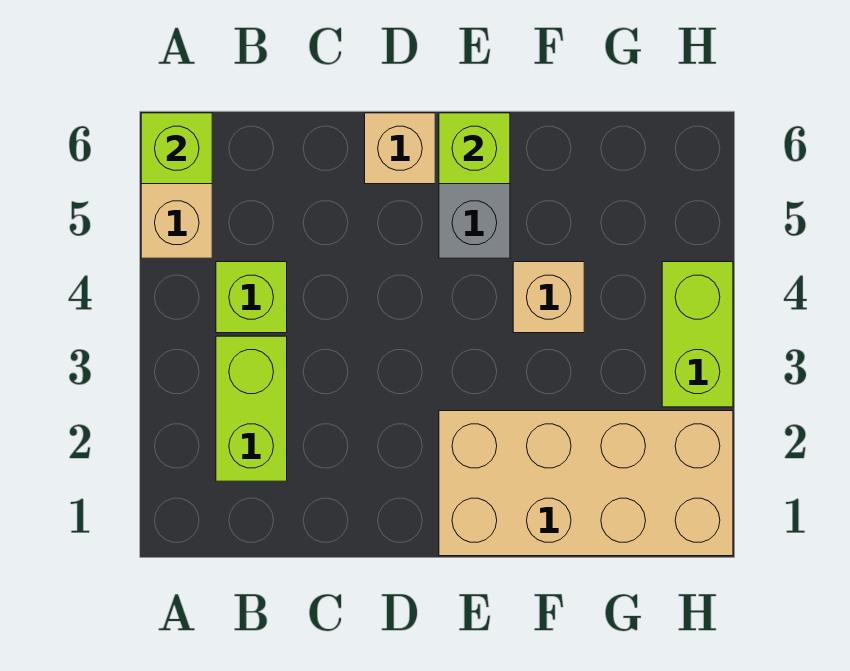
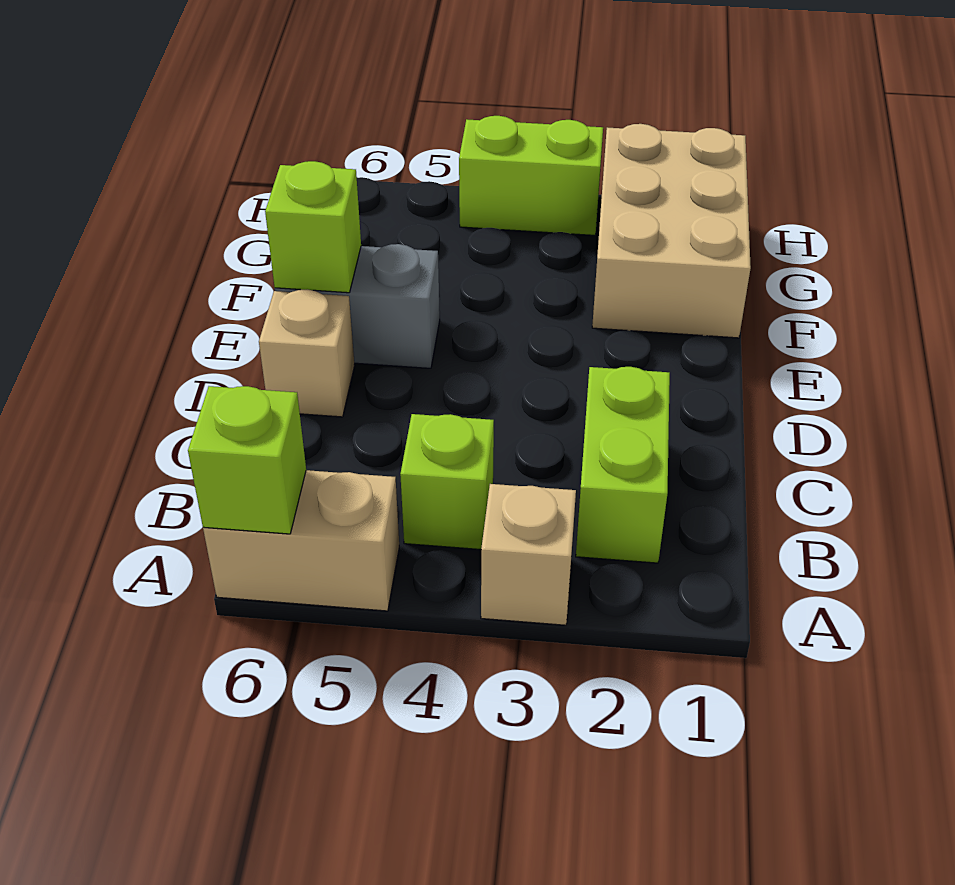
lime brick B2:B3 level 1 -> lime brick B2:C2 level 1
tan brick E1:H2 level 1 -> tan brick F1:H2 level 1
tan brick F4 level 1 -> tan brick A3 level 1

